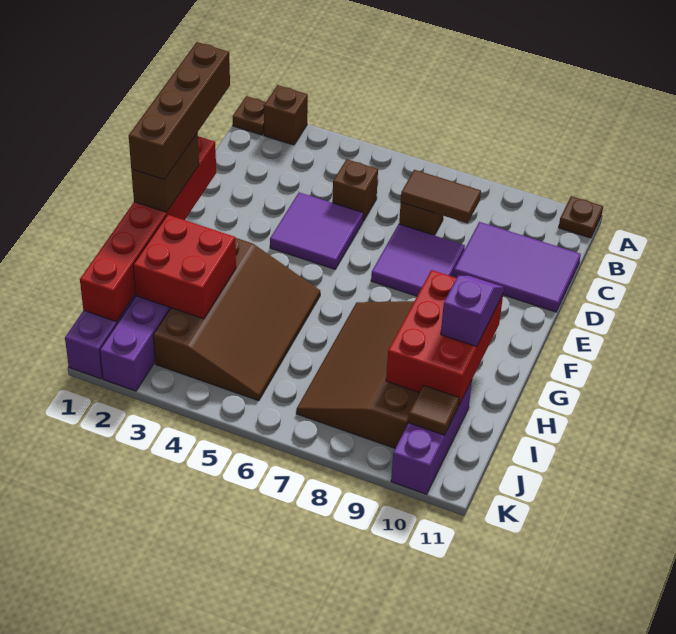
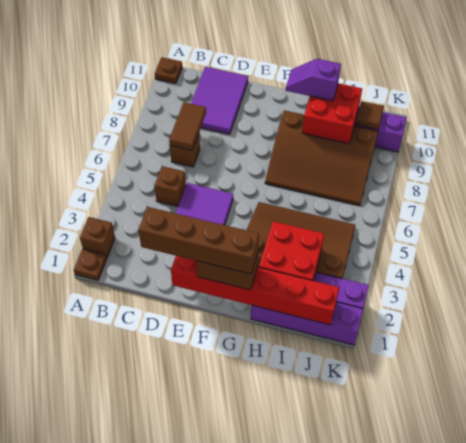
purple tile D7:E8 level 1 -> none
red brick G9:I10 level 2 -> red brick H9:I10 level 2

